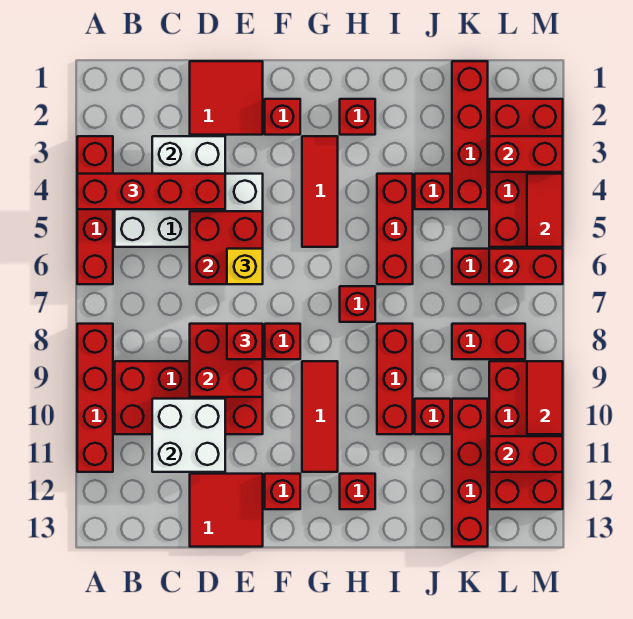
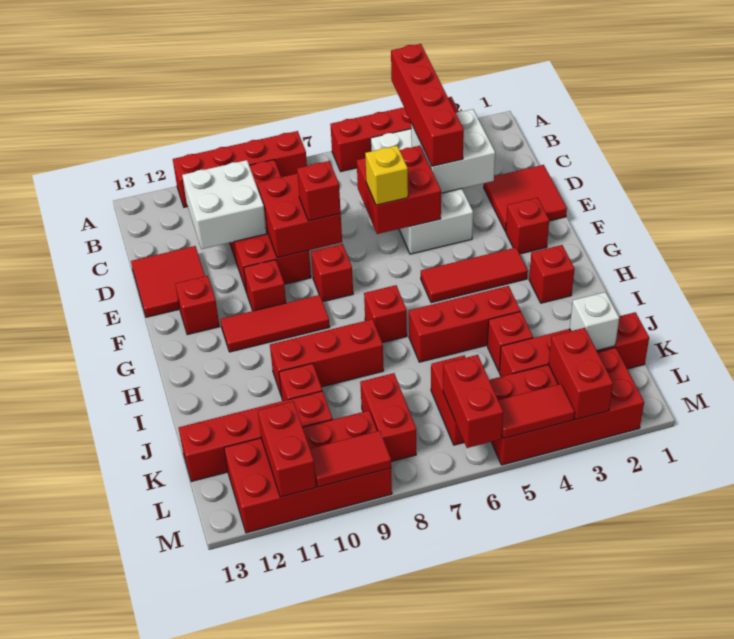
red brick H12 level 1 -> red brick F10 level 1
none -> white brick K2 level 2

